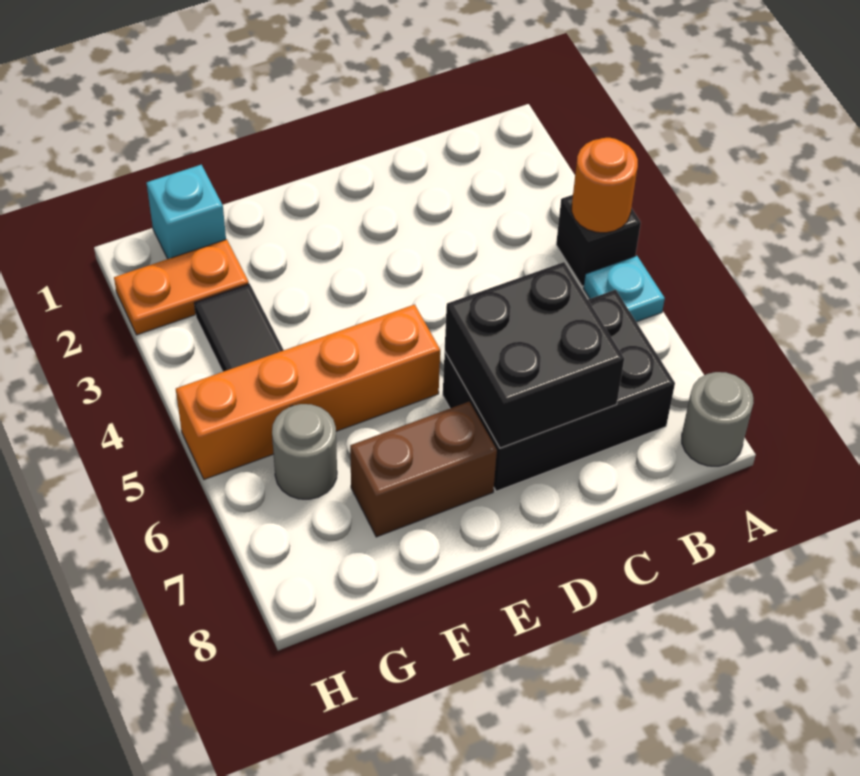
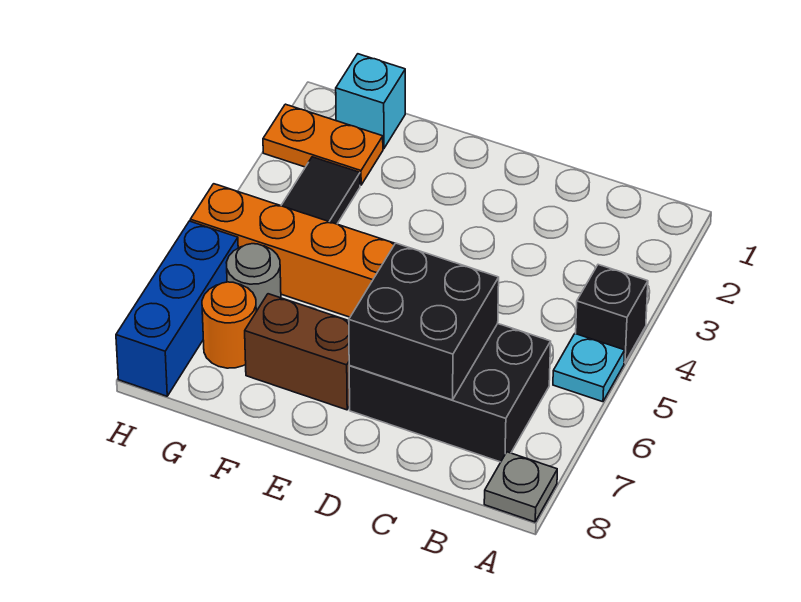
orange round brick A4 level 2 -> orange round brick G7 level 1
grey round brick A8 level 1 -> grey plate A8 level 1
none -> blue brick H6:H8 level 1

